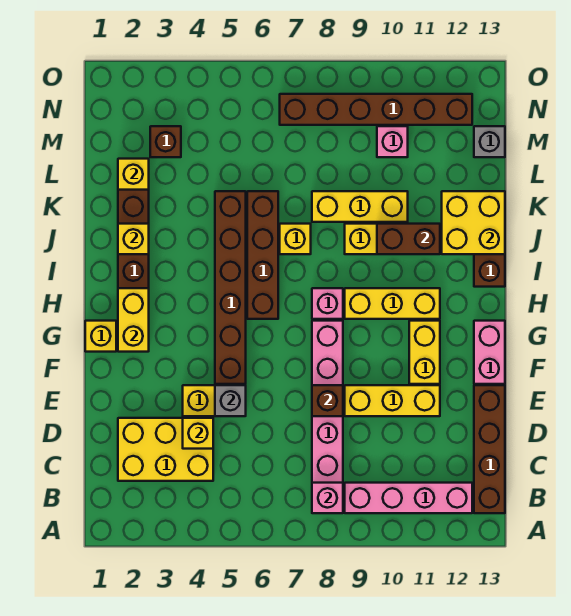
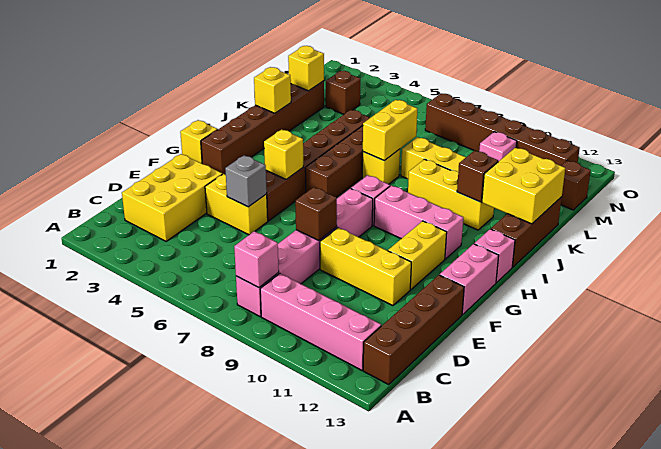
yellow brick C2:D4 level 1 -> yellow brick C2:E3 level 1
yellow brick D4 level 2 -> yellow brick G5 level 2
yellow brick G2:H2 level 2 -> yellow brick J7:K7 level 2
yellow brick H9:H11 level 1 -> pink brick H9:H11 level 1
none -> pink brick H13 level 1
brown brick J10:J11 level 2 -> brown brick J11 level 2
grey brick M13 level 1 -> brown brick M13 level 1

